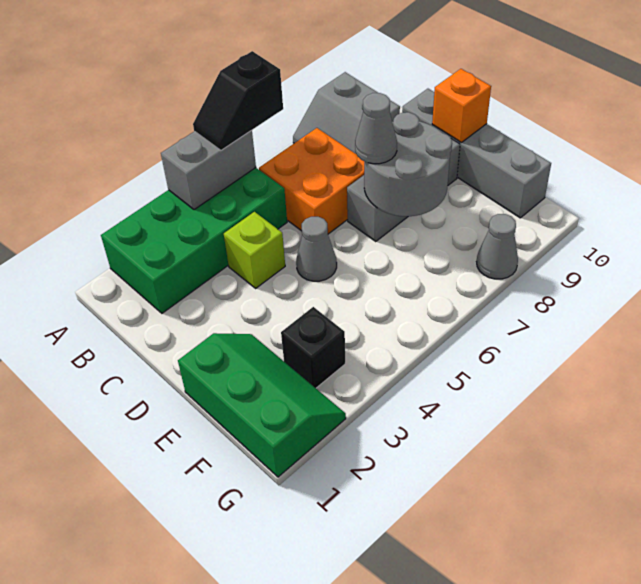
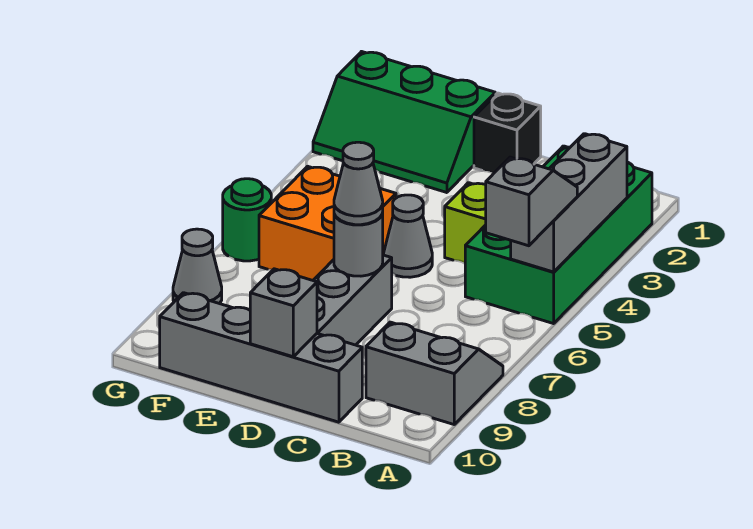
grey brick A4:A5 level 2 -> grey brick A3:A5 level 2
black slope A5:A6 level 3 top 6 -> grey slope A5:A6 level 3 top 6
orange brick B6:C7 level 1 -> orange brick E5:F6 level 1
grey round brick D7:E8 level 2 -> grey round brick D7 level 2
orange brick D10 level 2 -> grey brick D10 level 2
black brick F3 level 1 -> black brick D1 level 1
none -> green round brick G6 level 1

